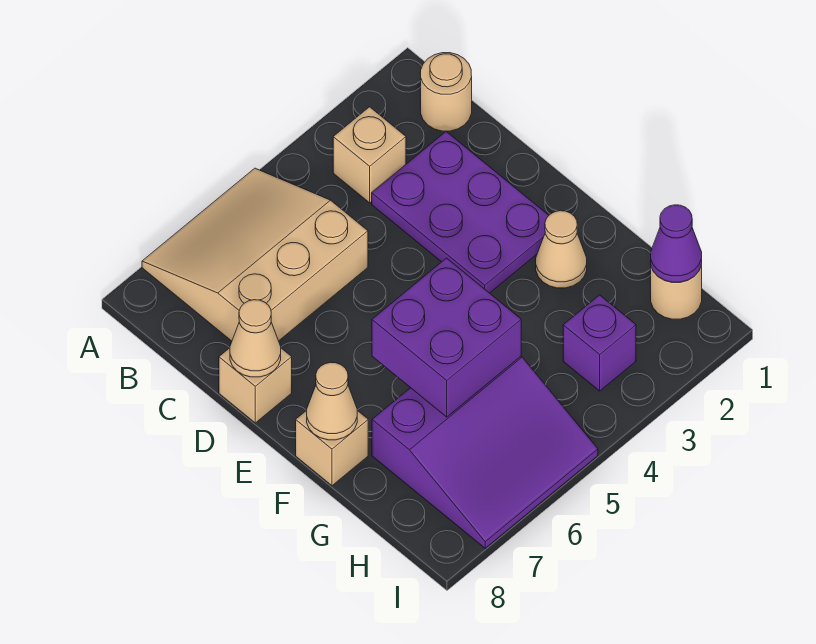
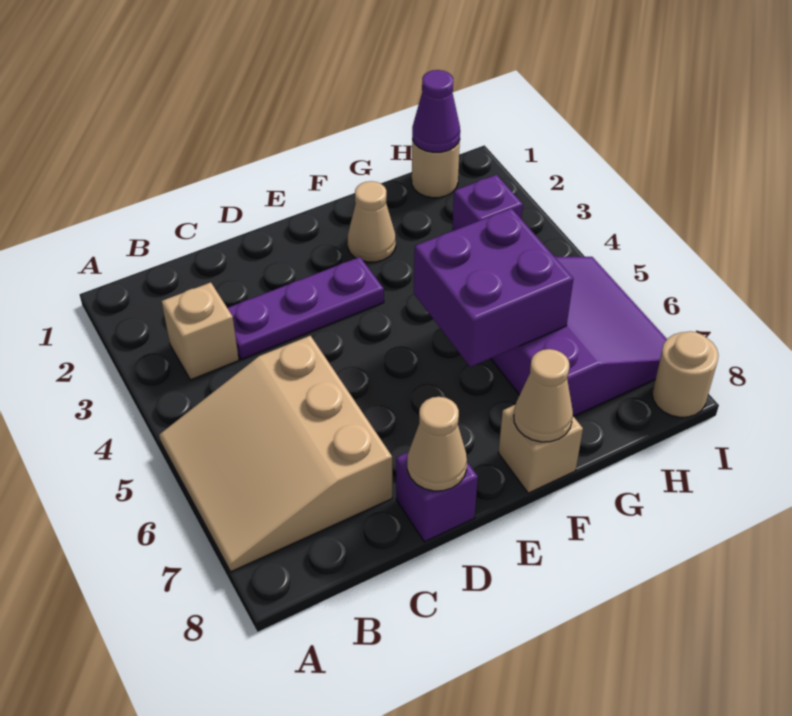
tan round brick B1 level 1 -> tan round brick I8 level 1
purple plate C2:E3 level 1 -> purple plate C3:E3 level 1
tan brick D8 level 1 -> purple brick D8 level 1

